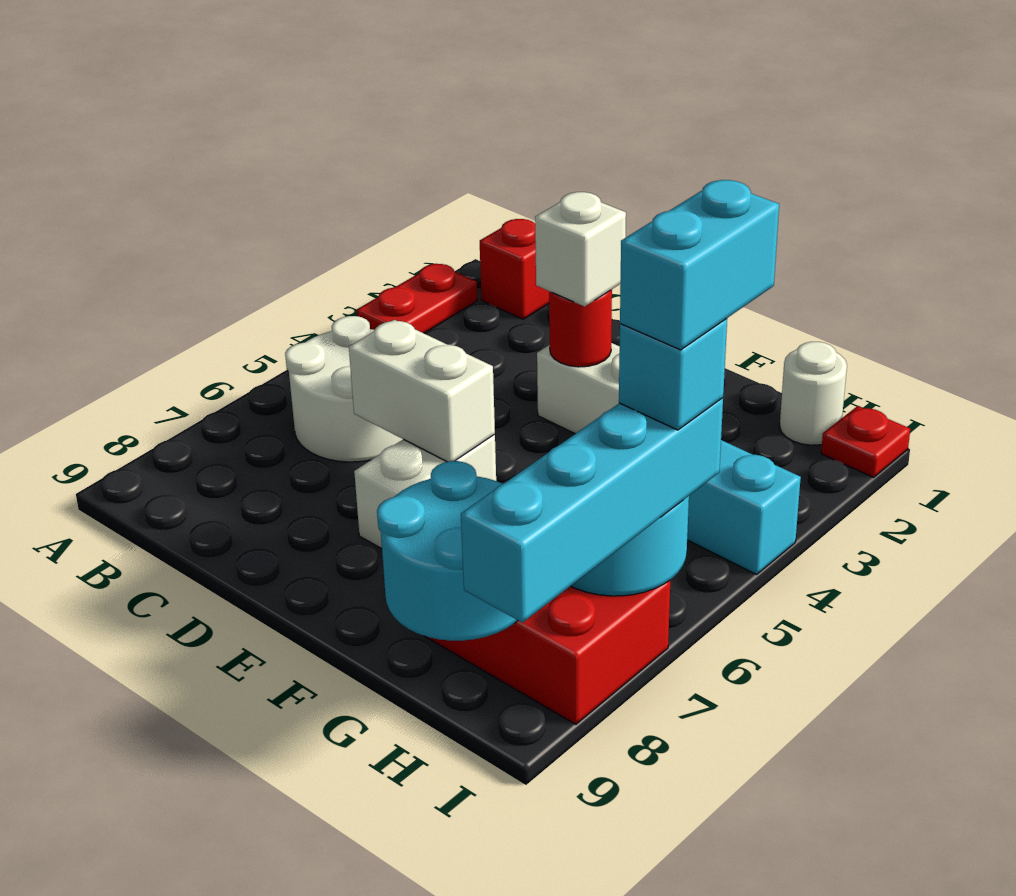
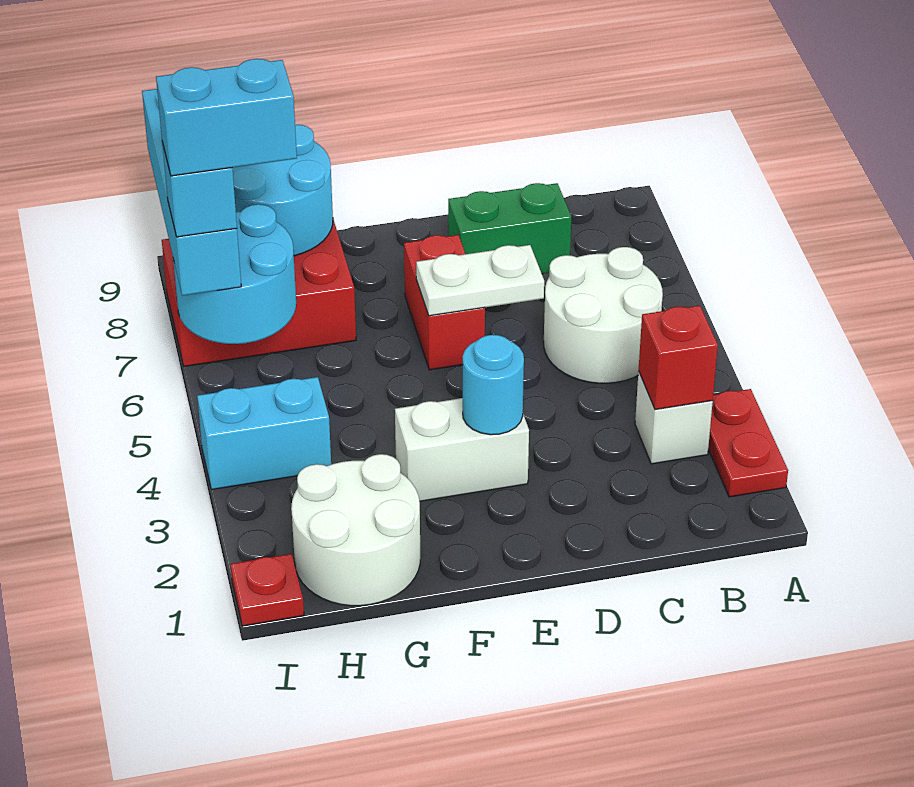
red brick B1 level 1 -> red brick B3 level 2
none -> green brick C8:D8 level 1
white brick D6:E6 level 2 -> white plate D6:E6 level 2
red round brick E3 level 2 -> cyan round brick E3 level 2
white brick E3 level 3 -> white brick B3 level 1
white brick E6:E7 level 1 -> red brick E6:E7 level 1
white round brick H1 level 1 -> white round brick G1:H2 level 1
cyan brick I5:I6 level 5 -> cyan brick H6:I6 level 5

